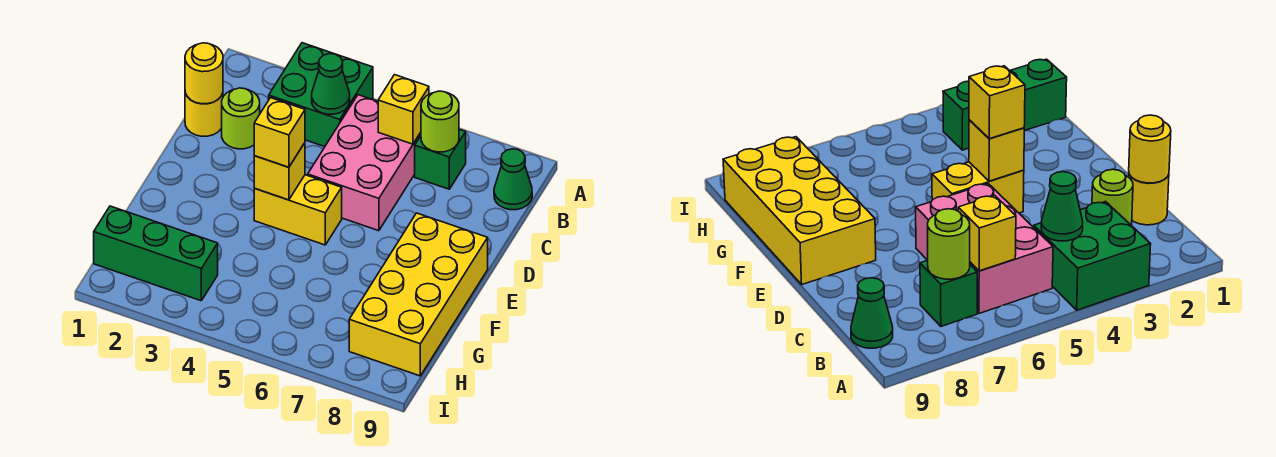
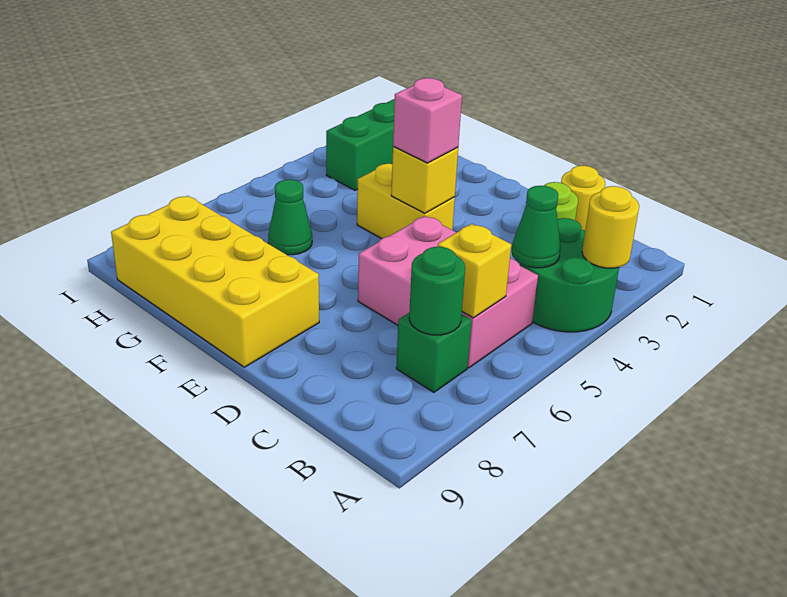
green brick A3:B4 level 1 -> green round brick A3:B4 level 1
lime round brick B7 level 2 -> green round brick B7 level 2
green cone B9 level 1 -> green cone G6 level 1
yellow round brick C1 level 2 -> yellow round brick A3 level 2
yellow brick E4:E5 level 1 -> yellow brick E4:F4 level 1
yellow brick E4 level 3 -> pink brick E4 level 3

